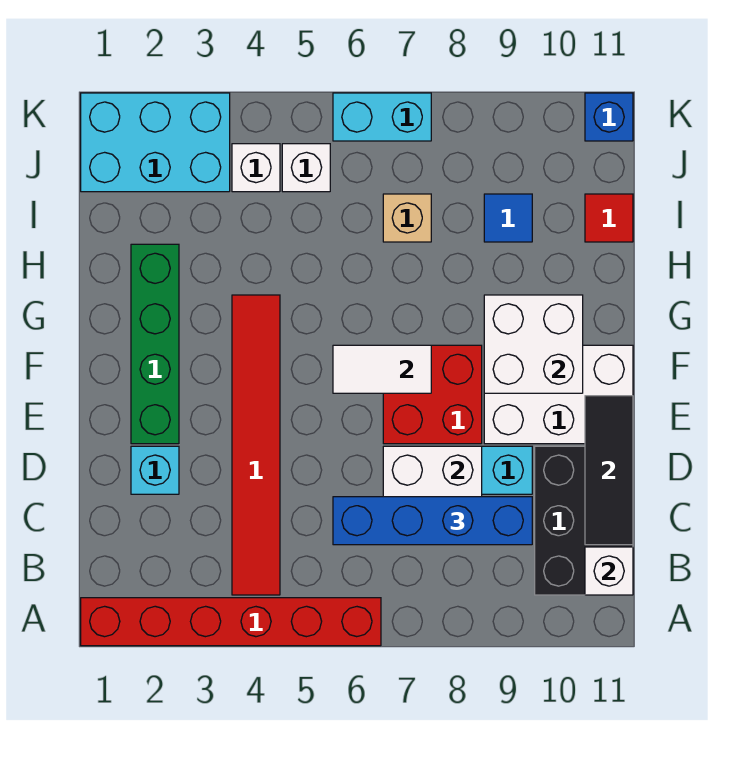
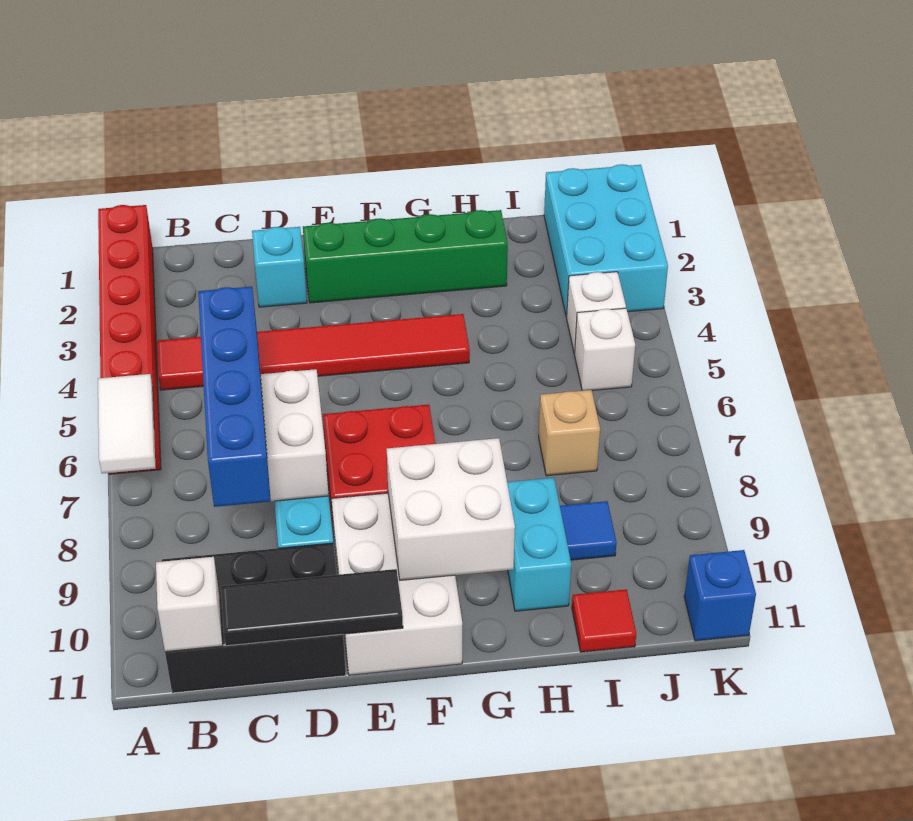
white tile F6:F7 level 2 -> white tile A6:A7 level 2
cyan brick K6:K7 level 1 -> cyan brick H9:H10 level 1

